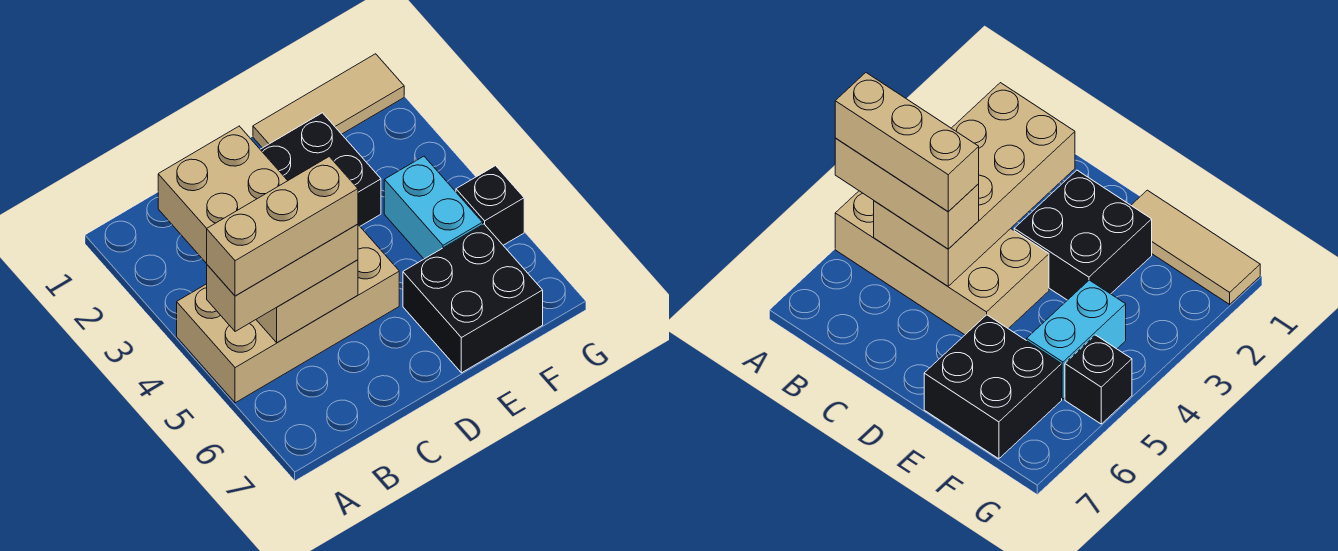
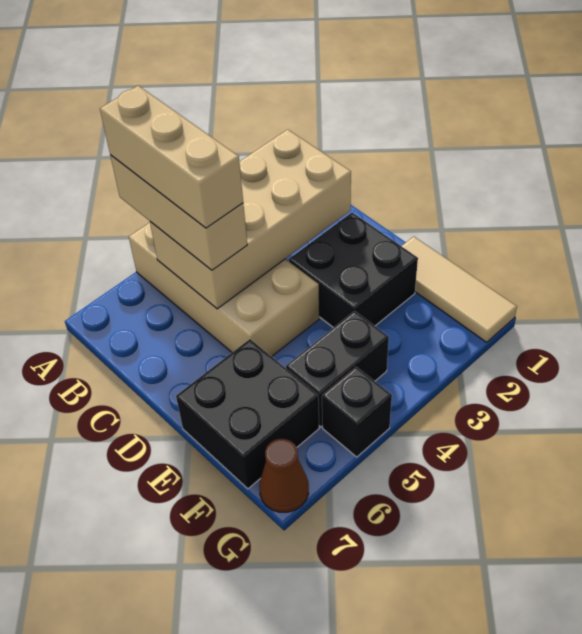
cyan brick F4:F5 level 1 -> black brick F4:F5 level 1
none -> brown cone G7 level 1

